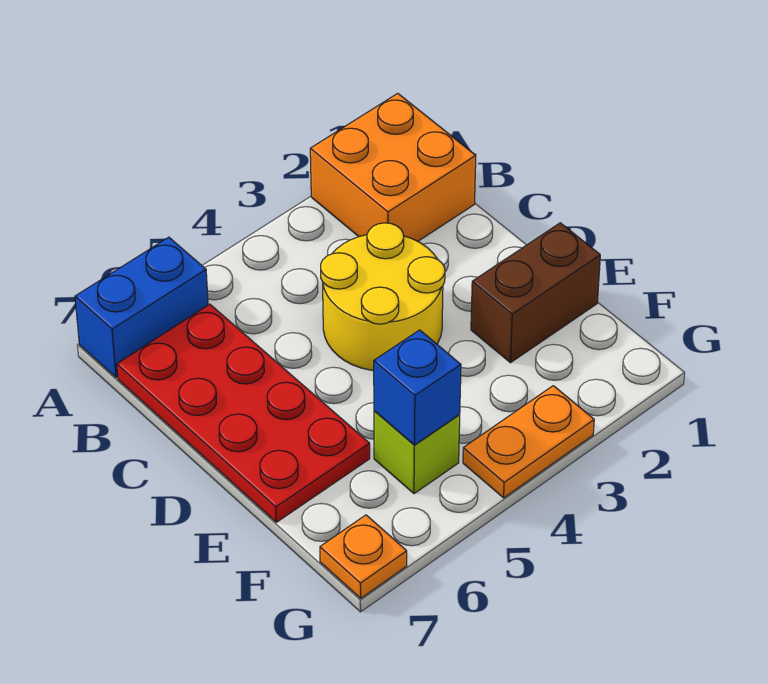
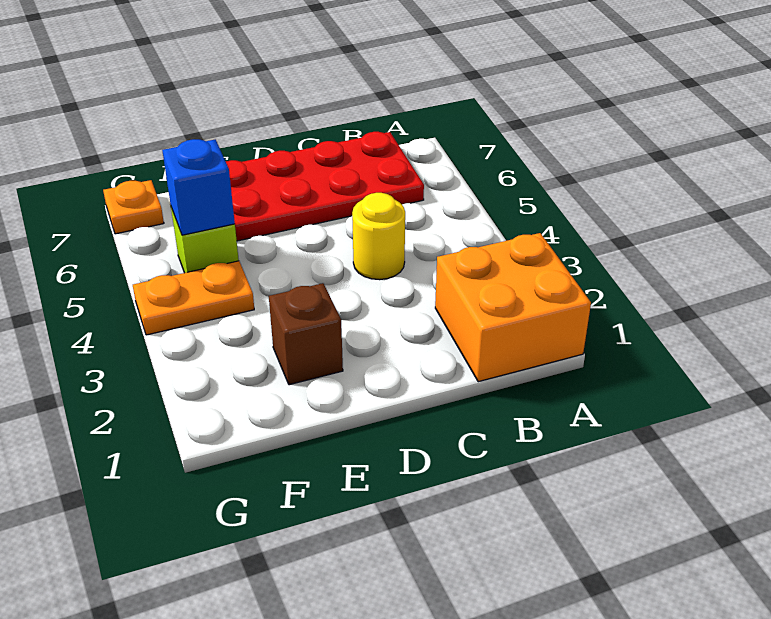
blue brick A6:A7 level 1 -> none
yellow round brick C3:D4 level 1 -> yellow round brick C4 level 1
brown brick E1:E2 level 1 -> brown brick E2 level 1
orange plate G3:G4 level 1 -> orange plate F4:G4 level 1

